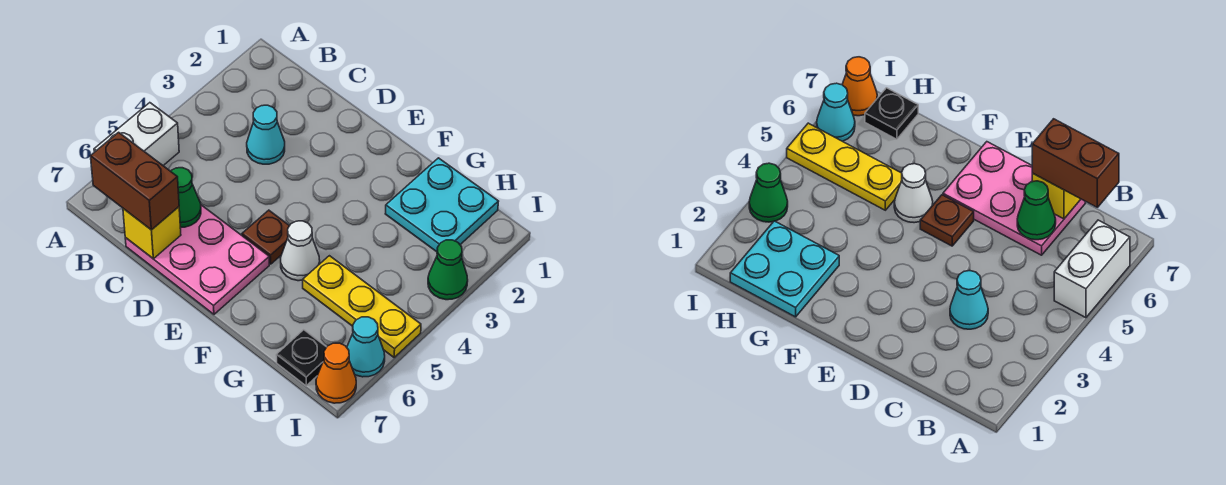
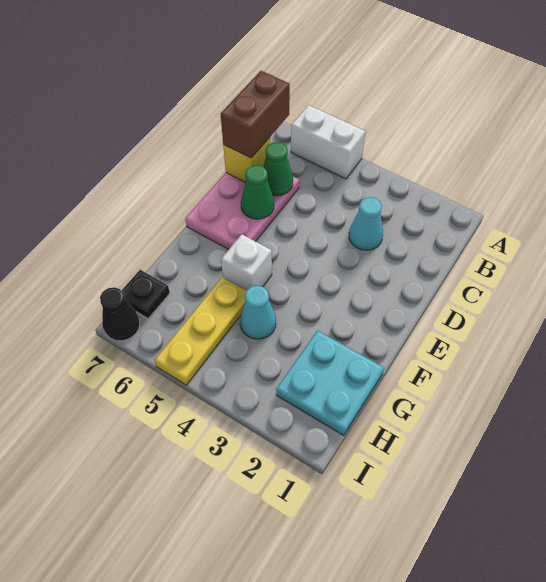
brown plate E5 level 1 -> none
white cone F5 level 1 -> white brick F5 level 1
green cone I3 level 1 -> green cone D6 level 2
cyan cone I6 level 1 -> cyan cone G4 level 1
orange cone I7 level 1 -> black cone I7 level 1

